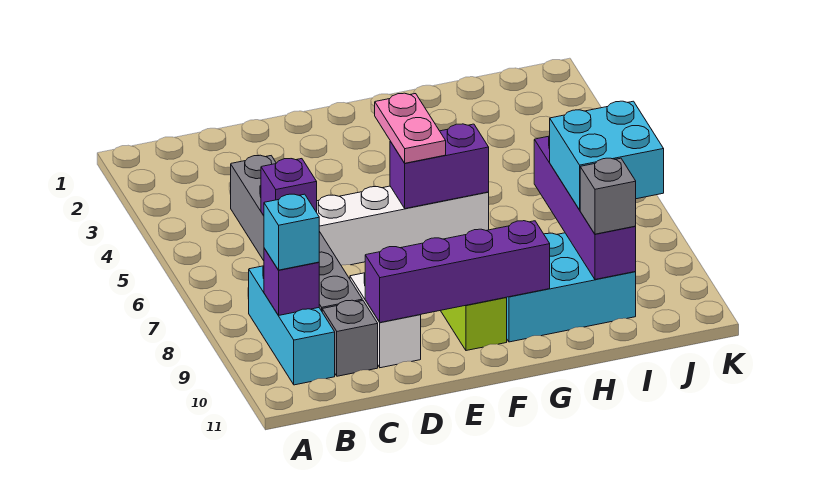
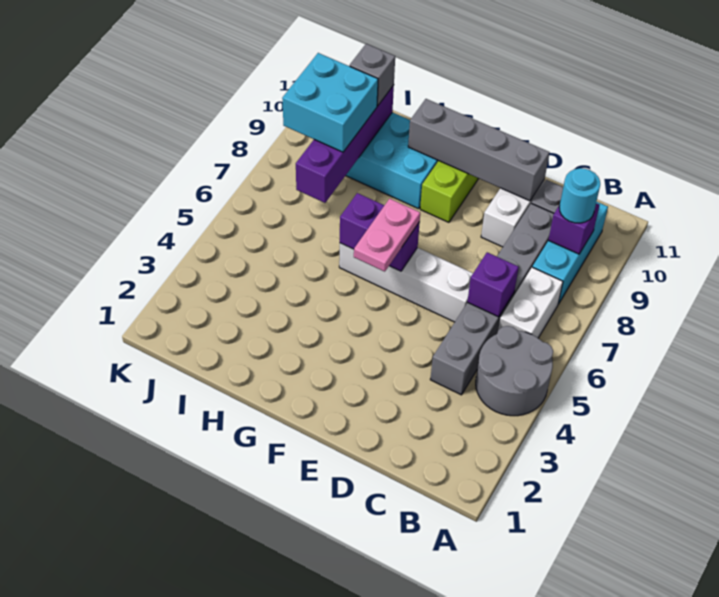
none -> grey round brick A4:B5 level 1
none -> white brick B6:B7 level 1
cyan brick B9 level 3 -> cyan round brick B9 level 3
purple brick D10:G10 level 2 -> grey brick D10:G10 level 2

